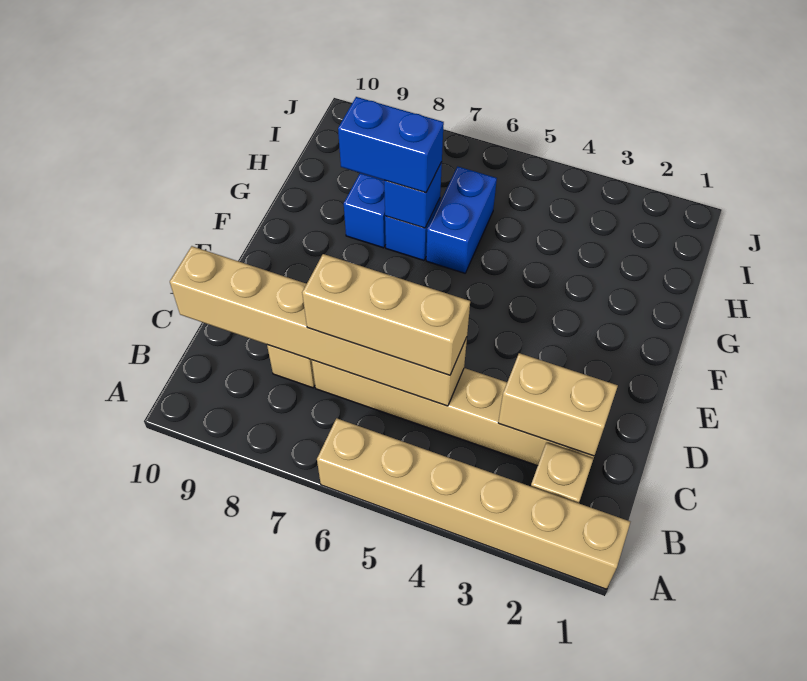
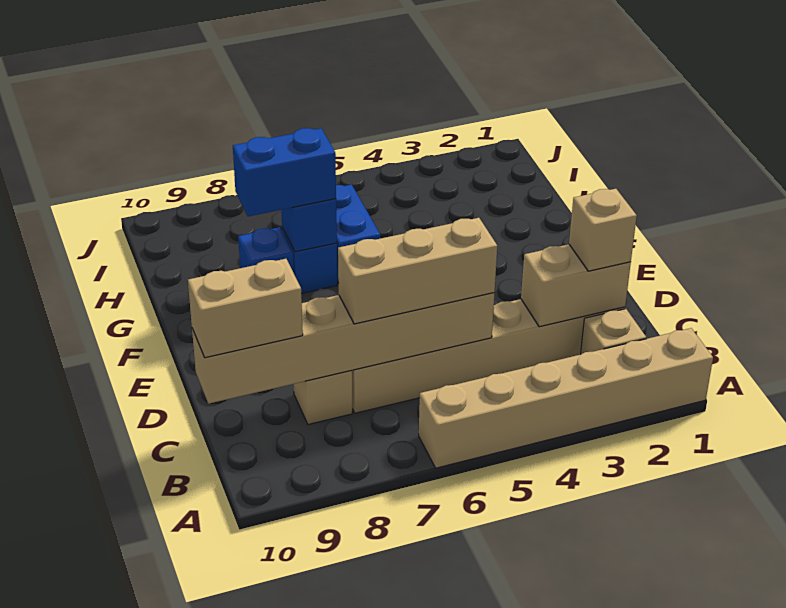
none -> tan brick C2 level 3
none -> tan brick C9:C10 level 3

